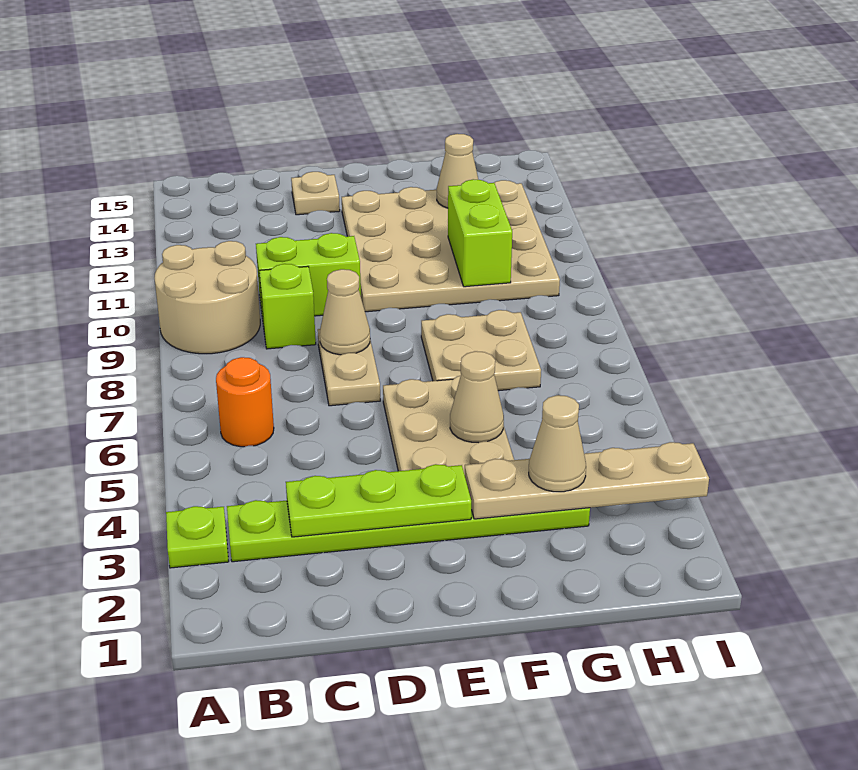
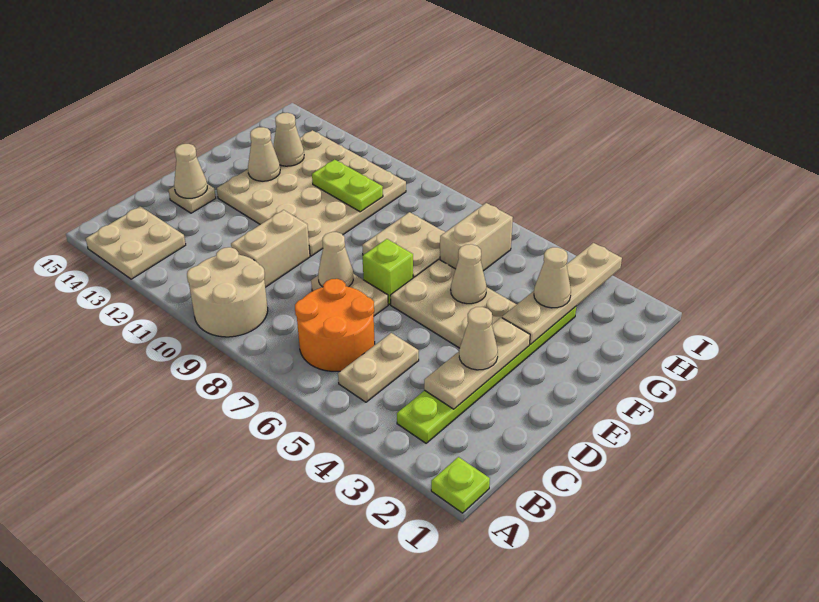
lime plate A3 level 1 -> lime plate A1 level 1
none -> tan plate A13:B14 level 1
none -> tan plate B5:C5 level 1
orange round brick B6 level 1 -> orange round brick B6:C7 level 1
lime plate C3:E3 level 2 -> tan plate C3:E3 level 2
lime brick C9 level 1 -> lime brick E7 level 1
lime brick C10:D10 level 1 -> tan brick C10:D10 level 1
none -> tan cone D3 level 3
none -> tan cone D14 level 2
none -> tan cone F13 level 2
none -> tan brick G6:H6 level 1
lime brick G10:G11 level 2 -> lime plate G10:G11 level 2

